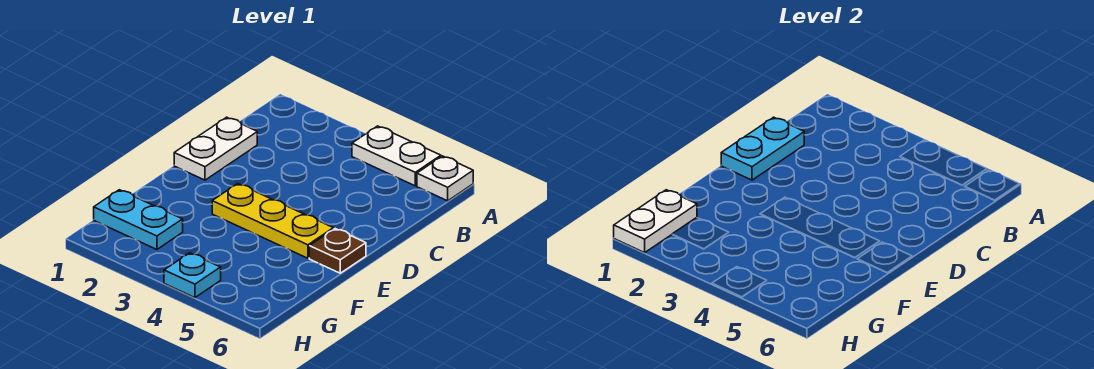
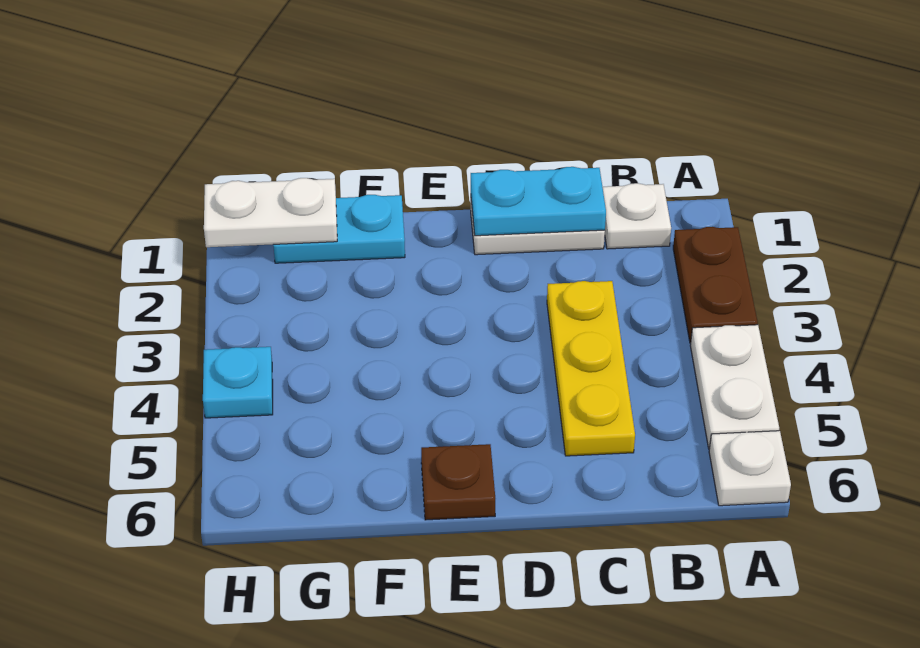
none -> brown plate A2:A3 level 1
none -> white plate B1 level 1
yellow plate E3:E5 level 1 -> yellow plate C3:C5 level 1
cyan plate G1:G2 level 1 -> cyan plate F1:G1 level 1

